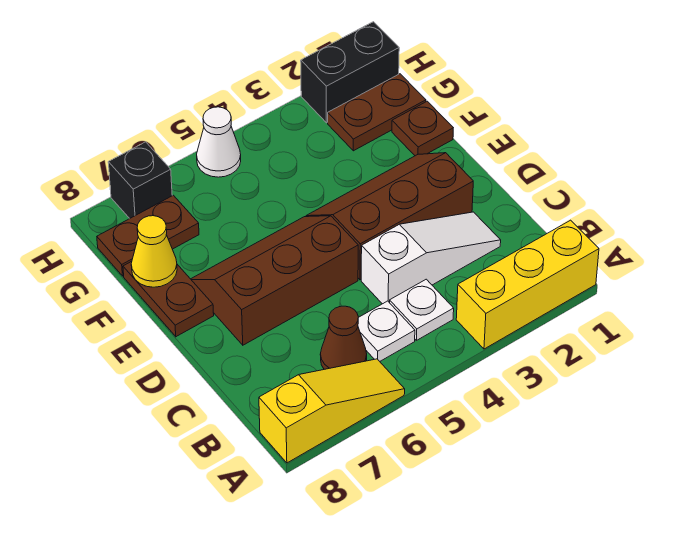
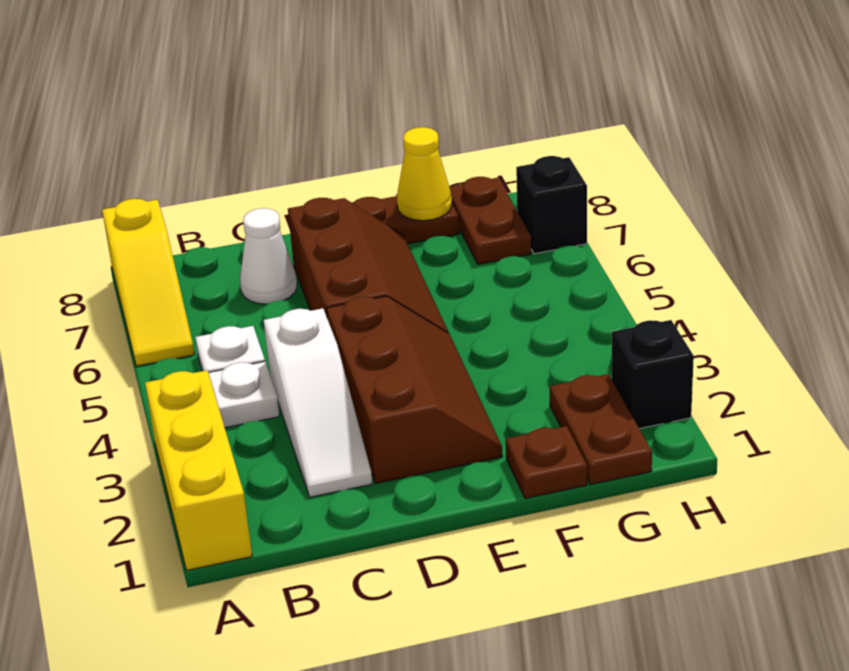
brown cone B6 level 1 -> none
black brick H1:H2 level 1 -> black brick H2 level 1
white cone H5 level 1 -> white cone C7 level 1

